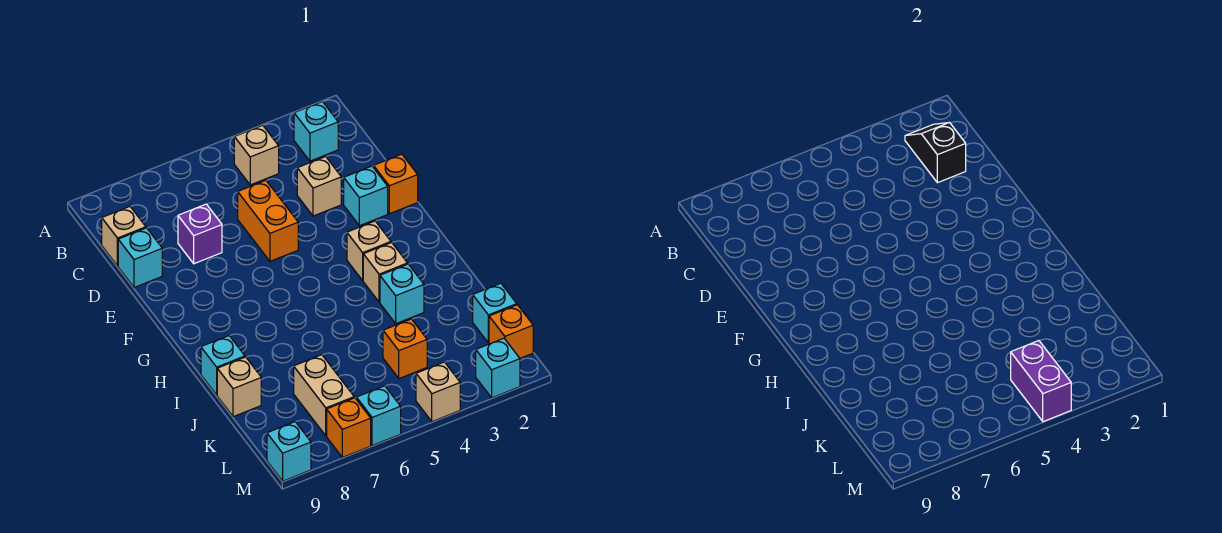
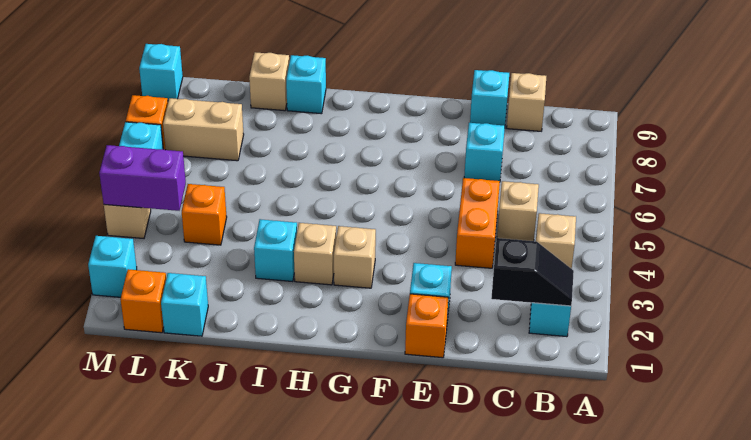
tan brick D3 level 1 -> tan brick C5 level 1
orange brick D5:E5 level 1 -> orange brick D4:D5 level 1
purple brick D7 level 1 -> cyan brick D7 level 1

